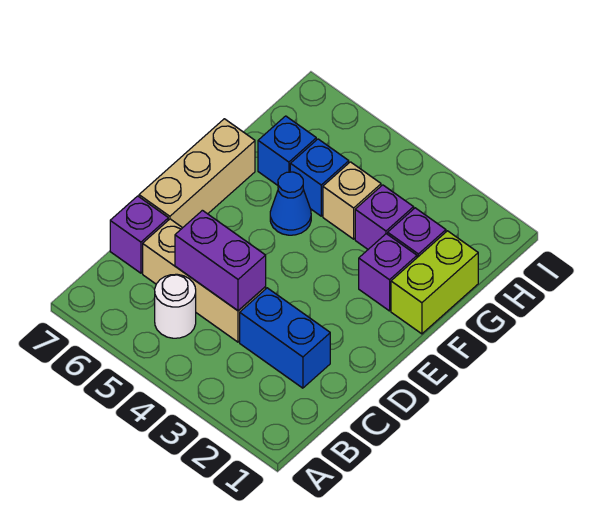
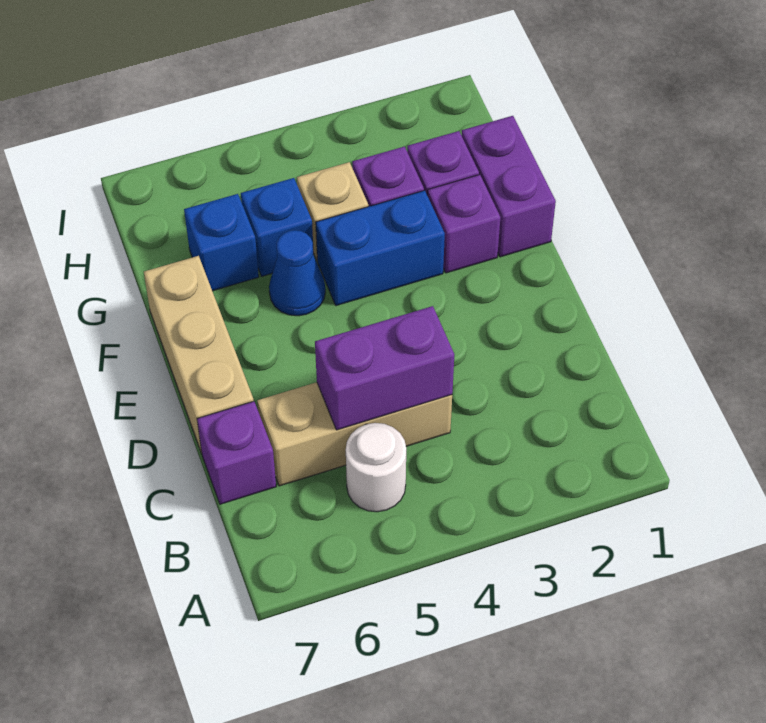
blue brick C2:C3 level 1 -> blue brick F3:F4 level 1
lime brick F1:G1 level 1 -> purple brick F1:G1 level 1

